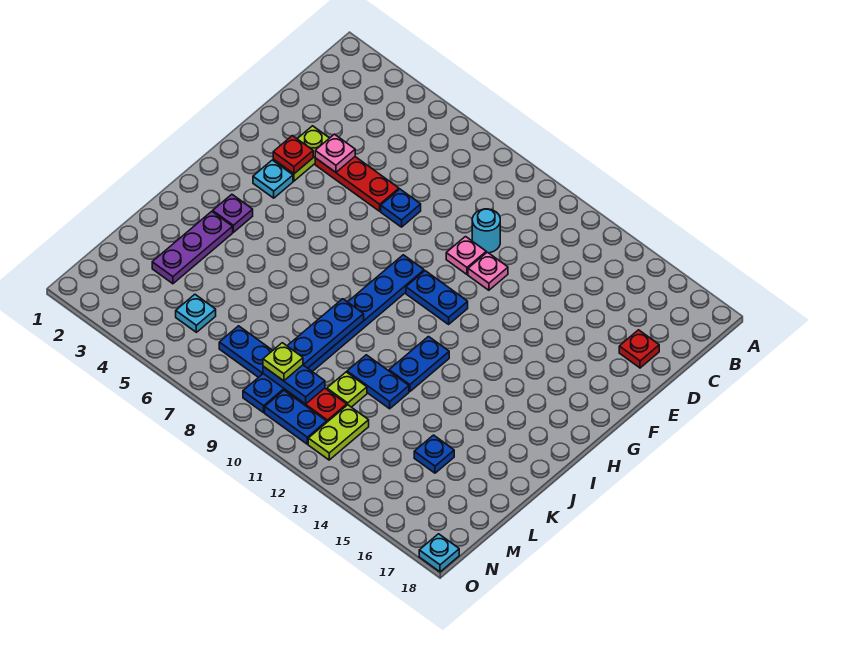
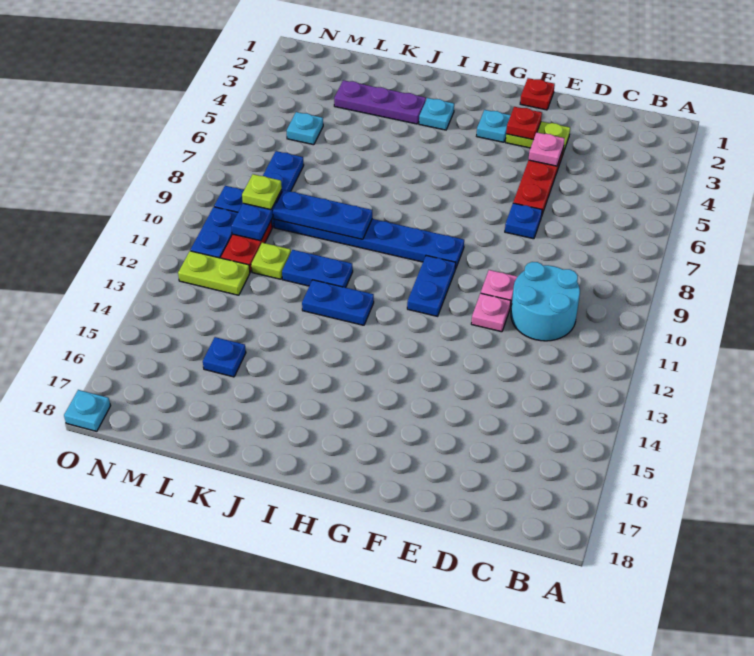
cyan round brick D10 level 1 -> cyan round brick C10:D11 level 1
red plate D17 level 1 -> red plate F1 level 1
purple plate I3 level 1 -> cyan plate I3 level 1
blue plate K11:K12 level 1 -> blue plate J11:K11 level 1

